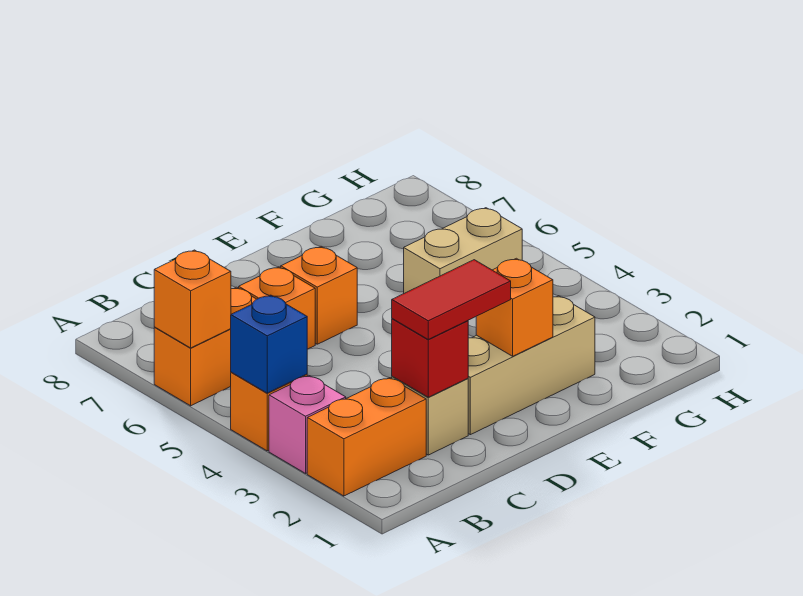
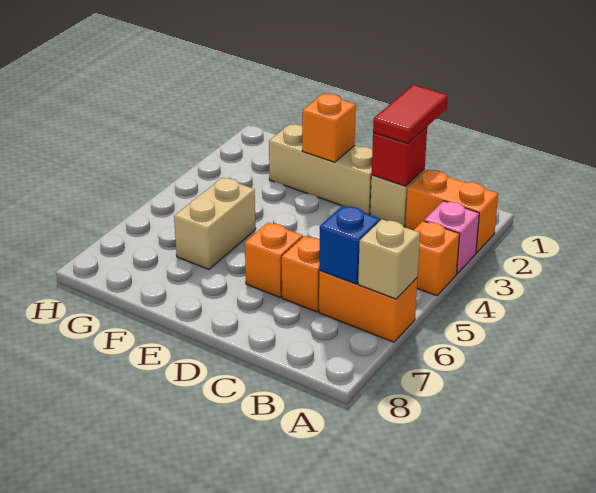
blue brick A4 level 2 -> blue brick B6 level 2
orange brick A6 level 2 -> tan brick A6 level 2
red tile C2:D2 level 3 -> red tile C1:C2 level 3
tan brick F5:G5 level 1 -> tan brick F5:F6 level 1

